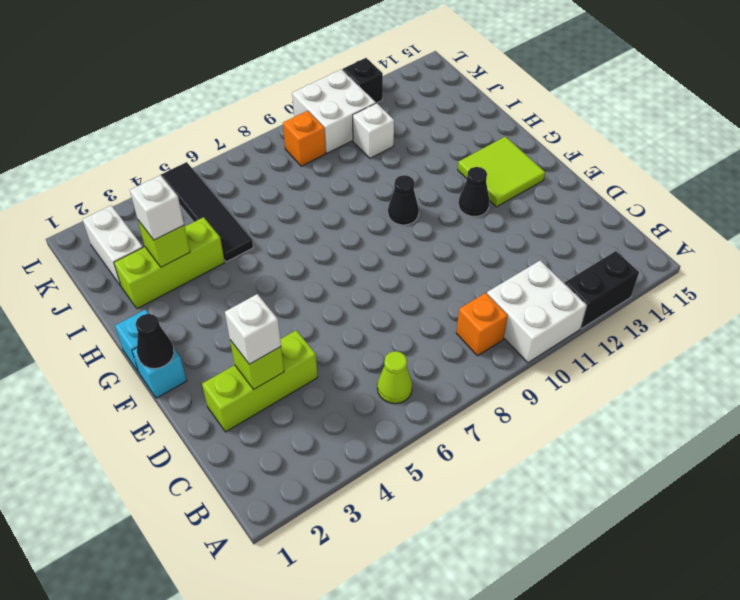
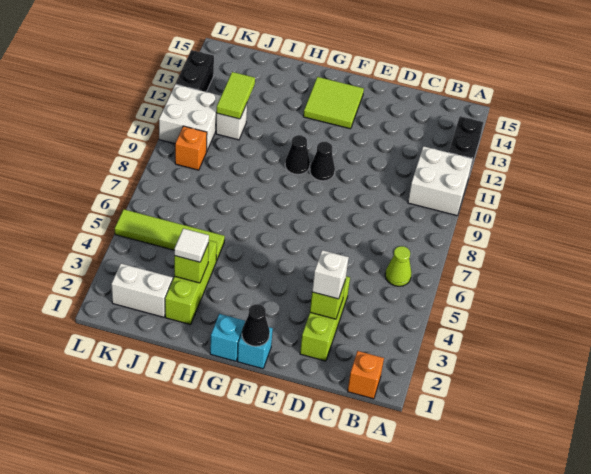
orange brick B9 level 1 -> orange brick B1 level 1
black cone F12 level 1 -> black cone F10 level 1
white brick I3 level 3 -> white tile I3 level 3
black tile I5:L5 level 1 -> lime tile I5:L5 level 1
none -> lime tile J11:J12 level 2
black brick L12 level 1 -> black brick L12:L13 level 1

